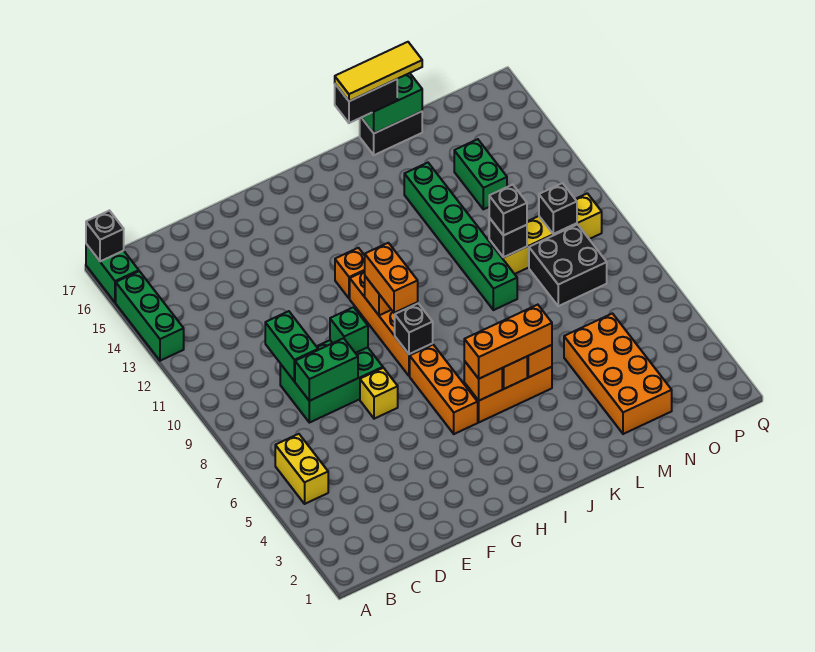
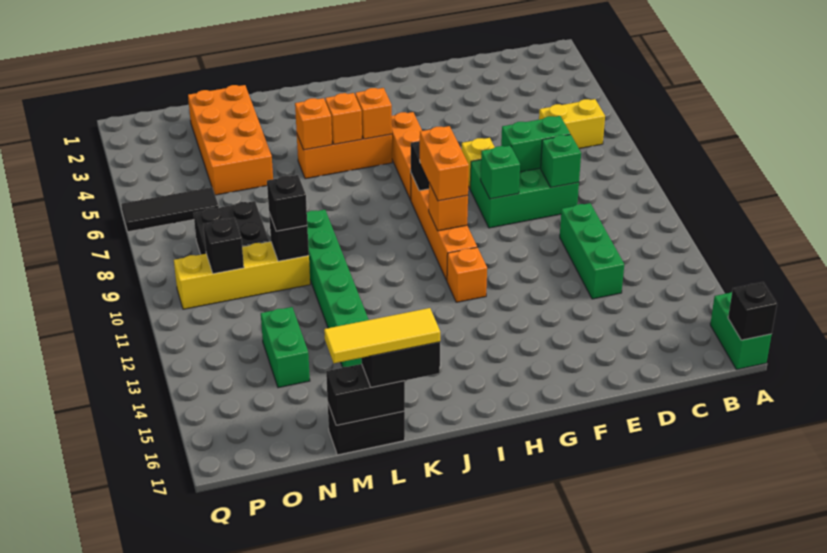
green brick A13:A15 level 1 -> green brick D11:D13 level 1
yellow brick B5:B6 level 1 -> yellow brick B6:C6 level 1
green brick D9:D10 level 2 -> green brick D9 level 2
orange brick I5:K5 level 3 -> none
green brick L17:M17 level 2 -> black brick L17:M17 level 2
none -> black tile O6:Q6 level 1

